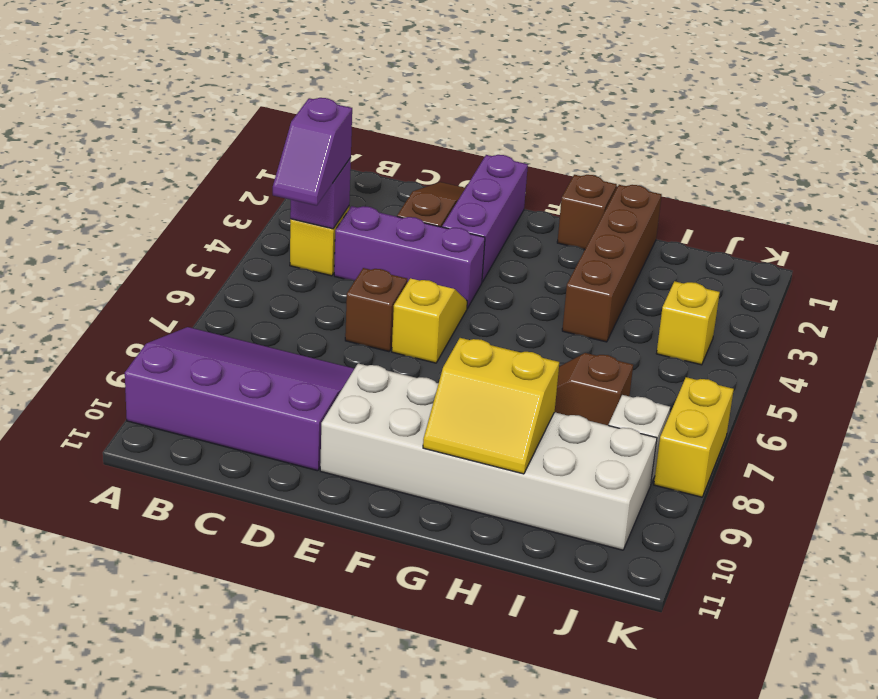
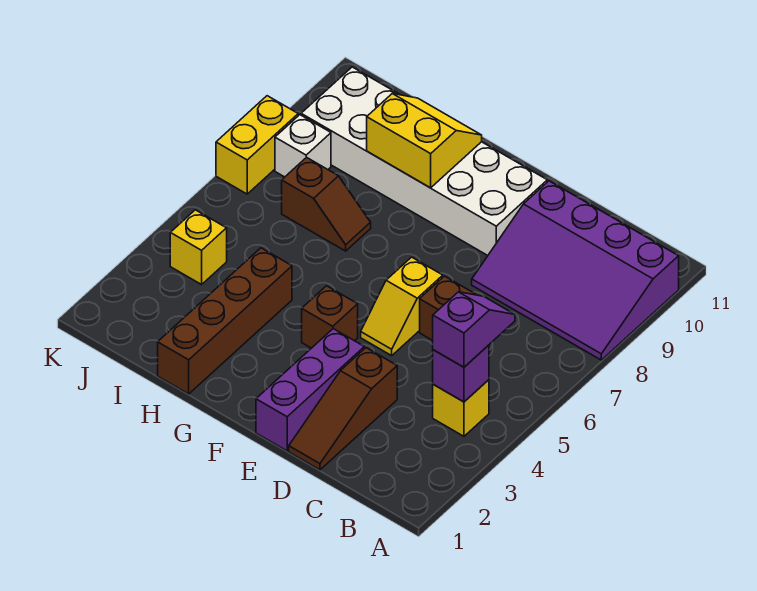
purple brick C4:E4 level 1 -> none
brown brick G1 level 1 -> brown brick F4 level 1

